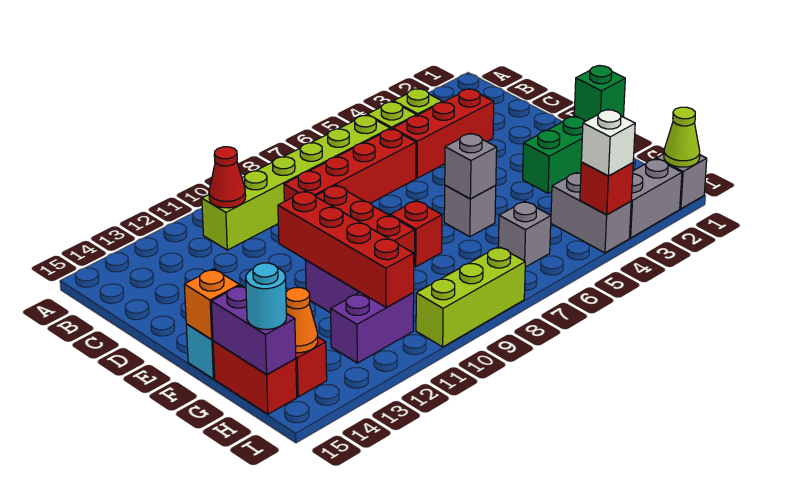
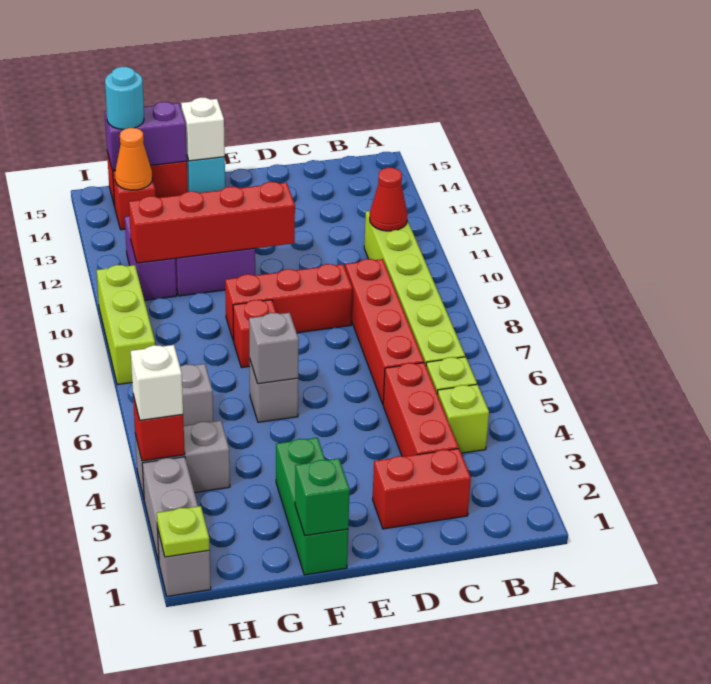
none -> red brick C2:D2 level 1
orange brick F15 level 2 -> white brick F15 level 2
lime cone I1 level 2 -> lime plate I1 level 2

